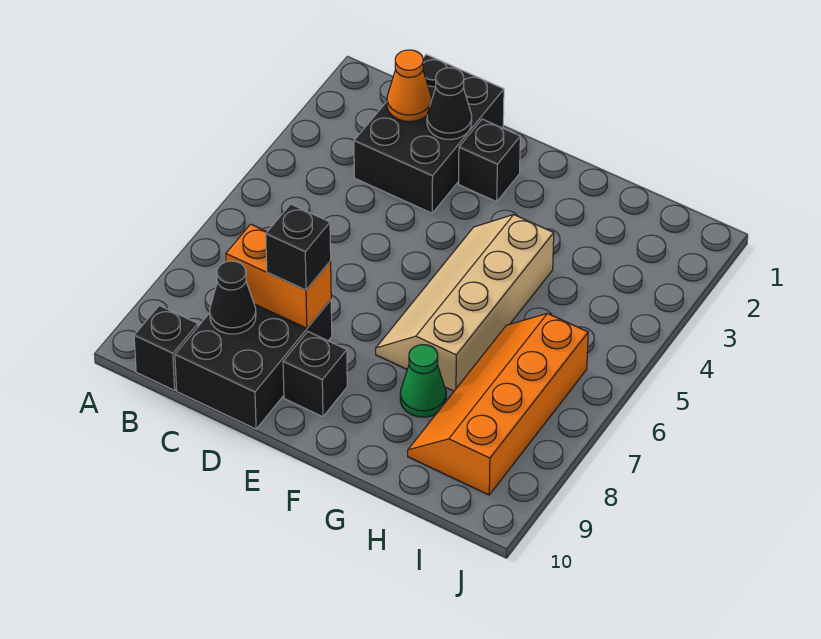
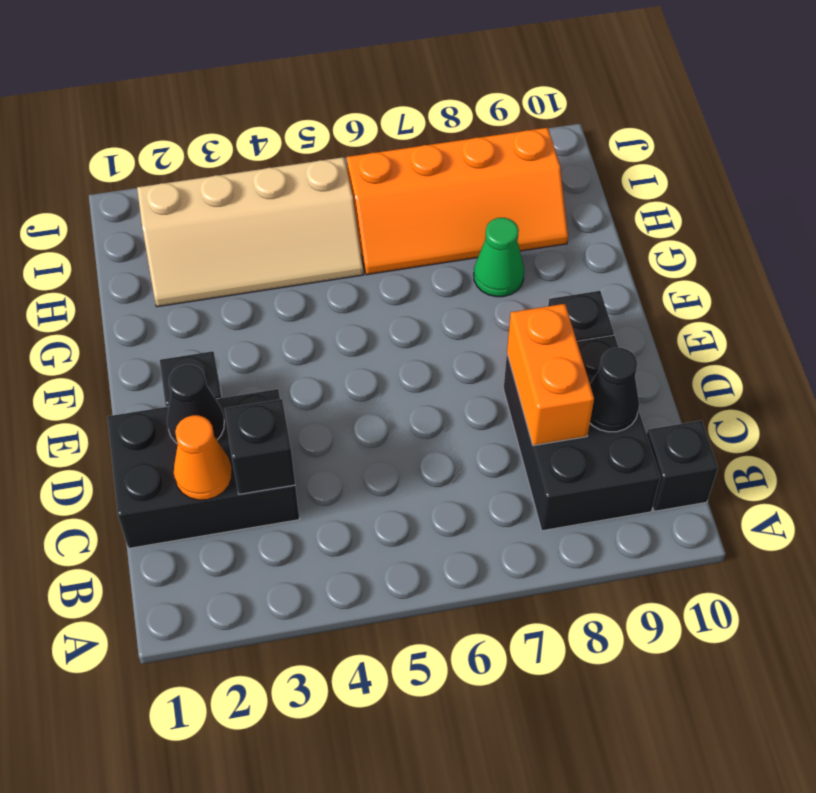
black brick C8:D10 level 1 -> black brick B8:D9 level 1
black brick D8 level 3 -> black brick C3 level 2
tan slope F4:G7 level 1 top G -> tan slope H2:I5 level 1 top I

